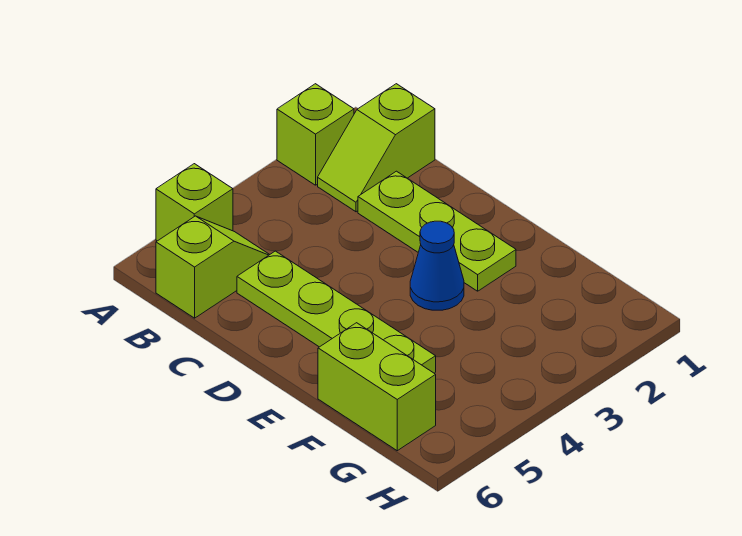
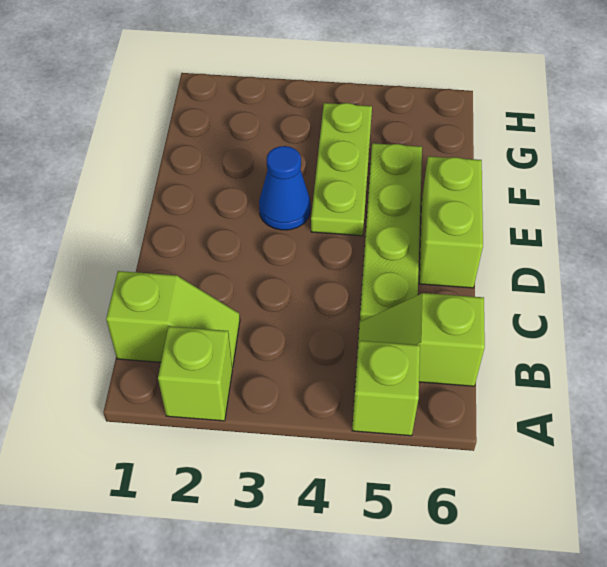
lime plate C2:E2 level 1 -> lime plate E4:G4 level 1
lime brick F6:G6 level 1 -> lime brick D6:E6 level 1

